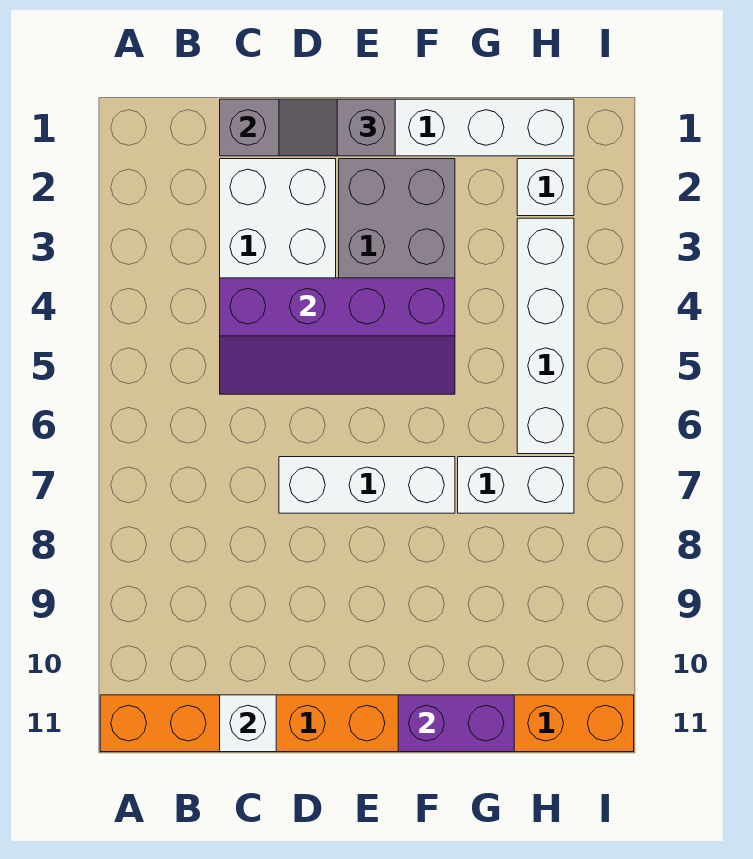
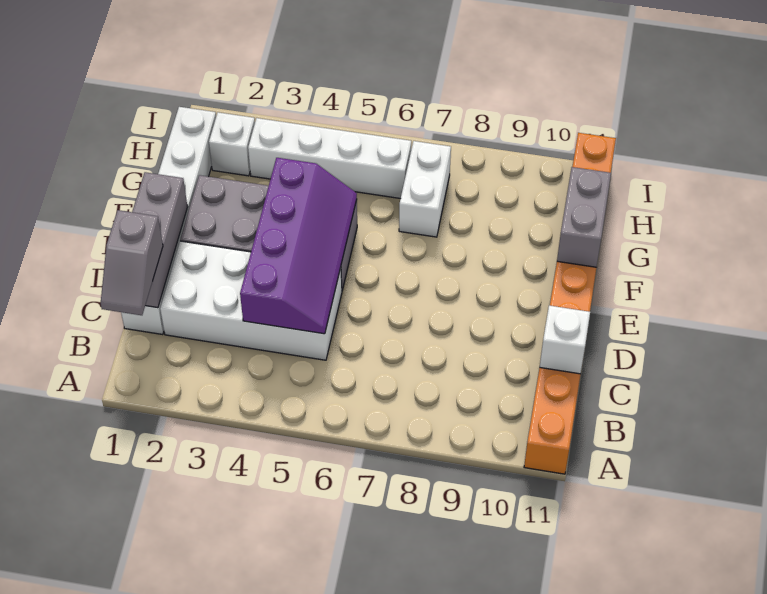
grey slope D1:E1 level 3 top E -> grey slope B1:C1 level 3 top C
white brick D7:F7 level 1 -> none
purple brick F11:G11 level 2 -> grey brick F11:G11 level 2

